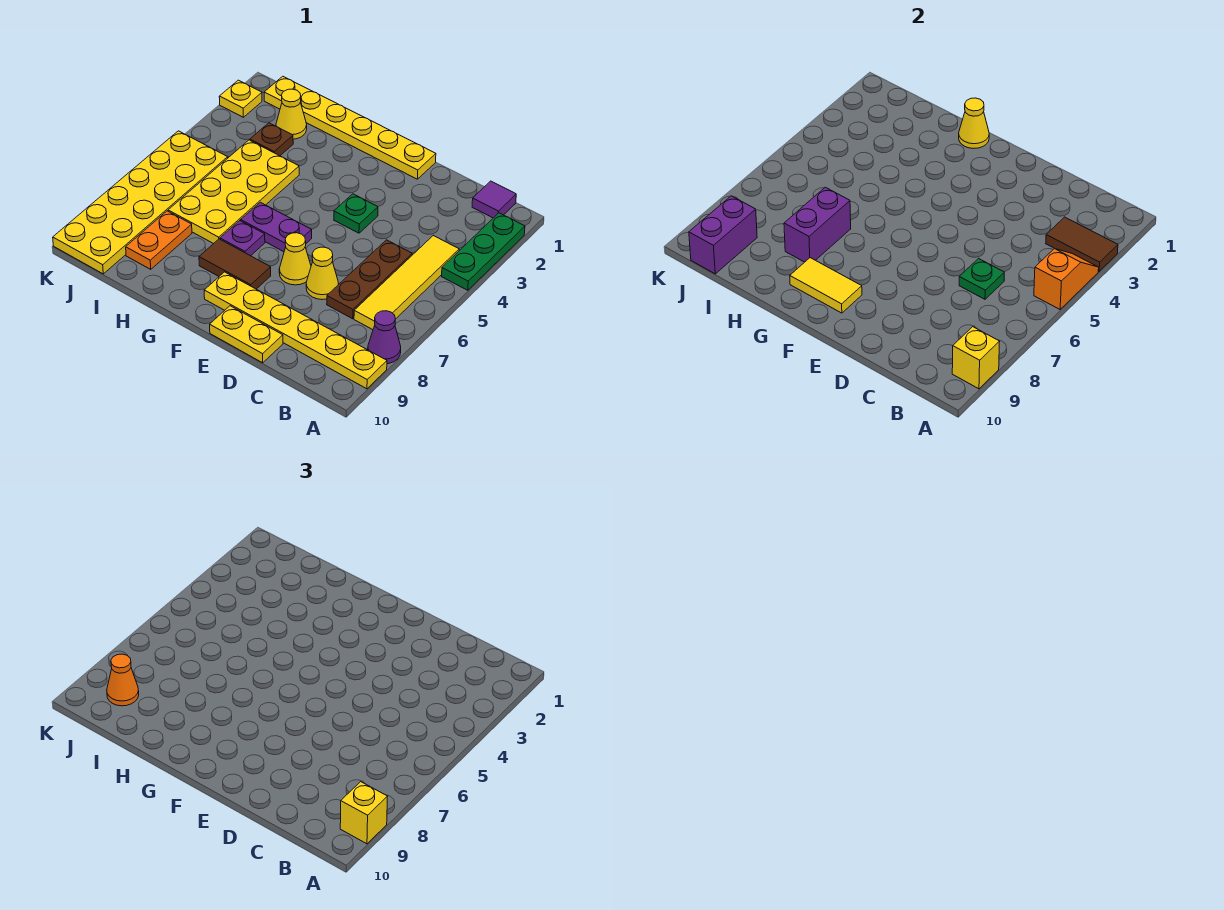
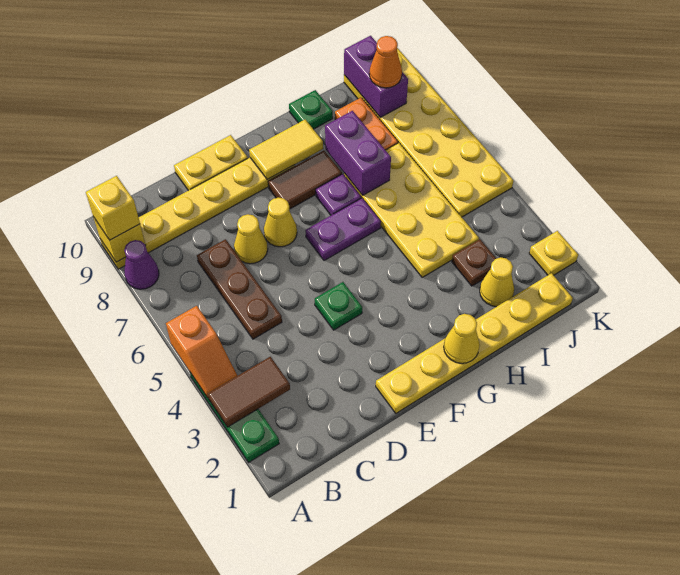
purple tile B1 level 1 -> none
yellow tile B4:B7 level 1 -> none
green plate C6 level 2 -> green plate H10 level 1

